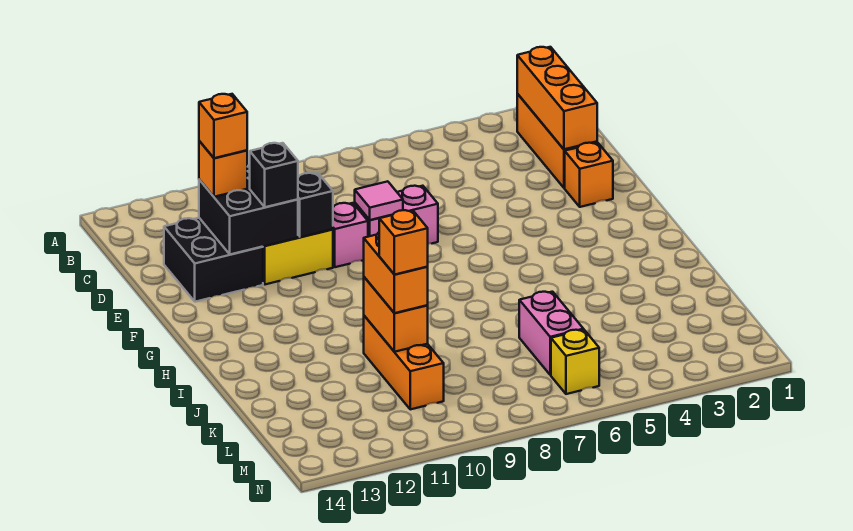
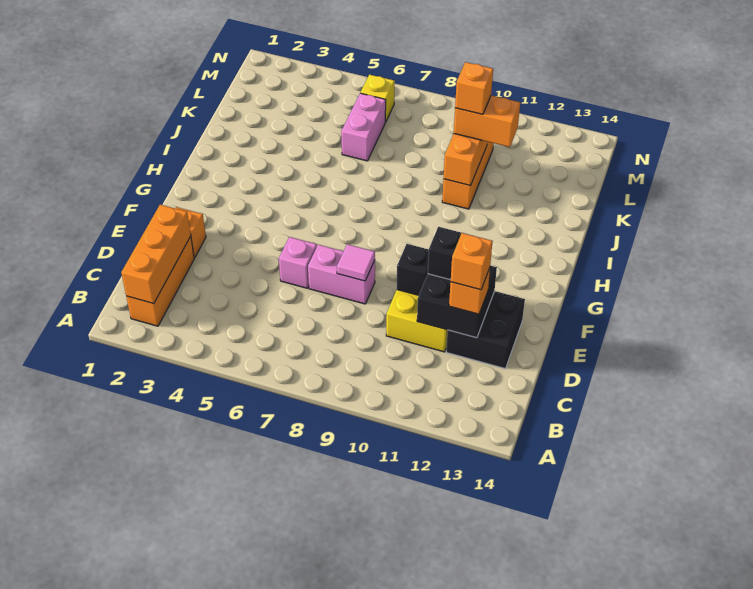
pink brick E9 level 1 -> pink brick E6 level 1
orange brick J10:K10 level 3 -> orange brick K10:K11 level 3

